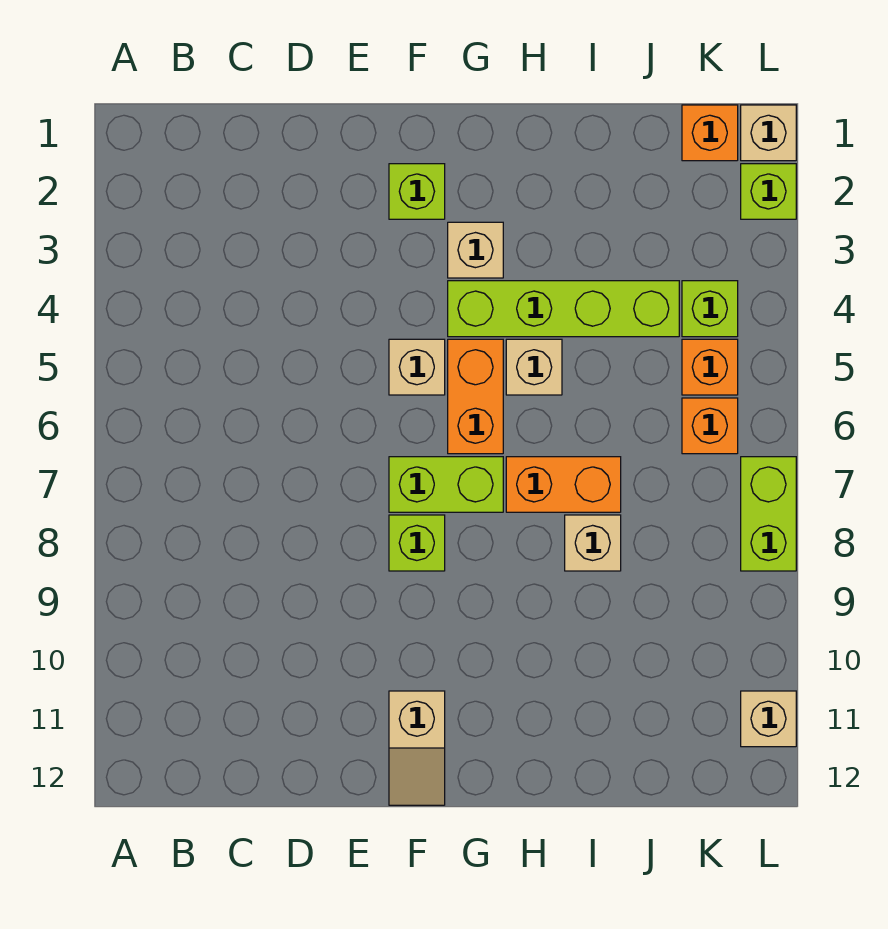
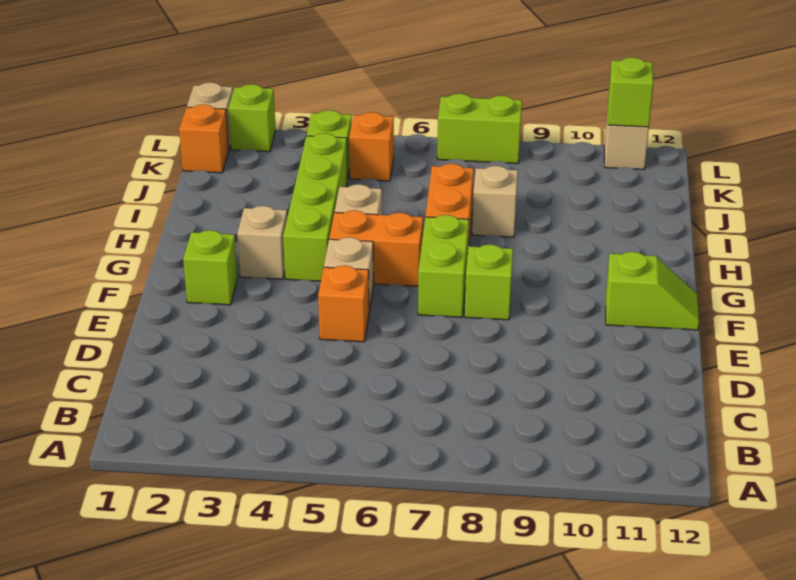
tan slope F11:F12 level 1 top 11 -> lime slope F11:F12 level 1 top 11
orange brick K6 level 1 -> orange brick E5 level 1
none -> lime brick L11 level 2

